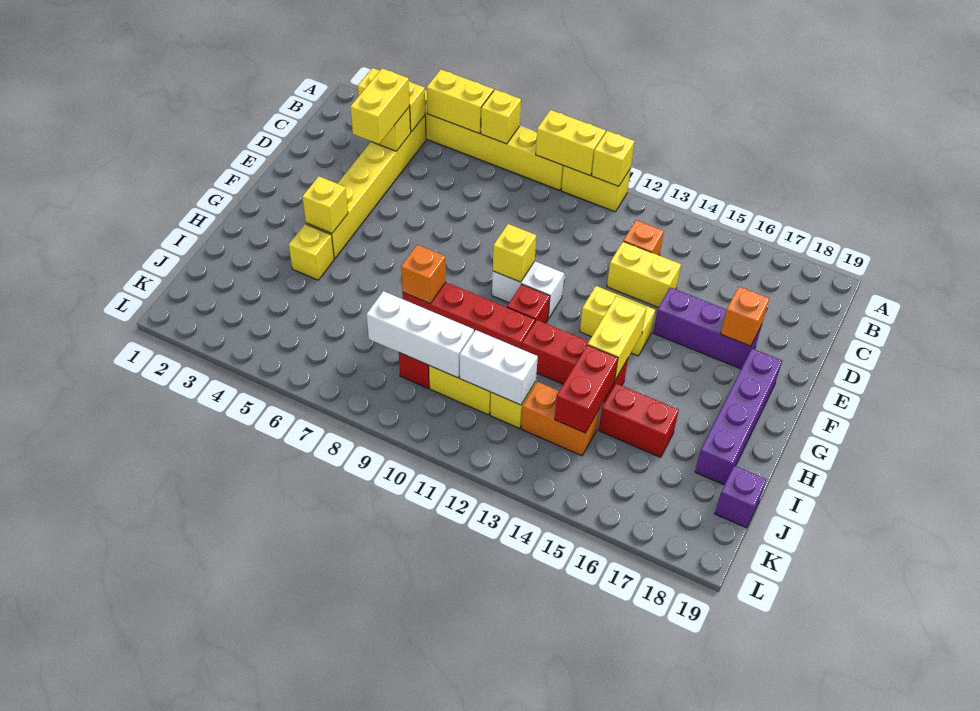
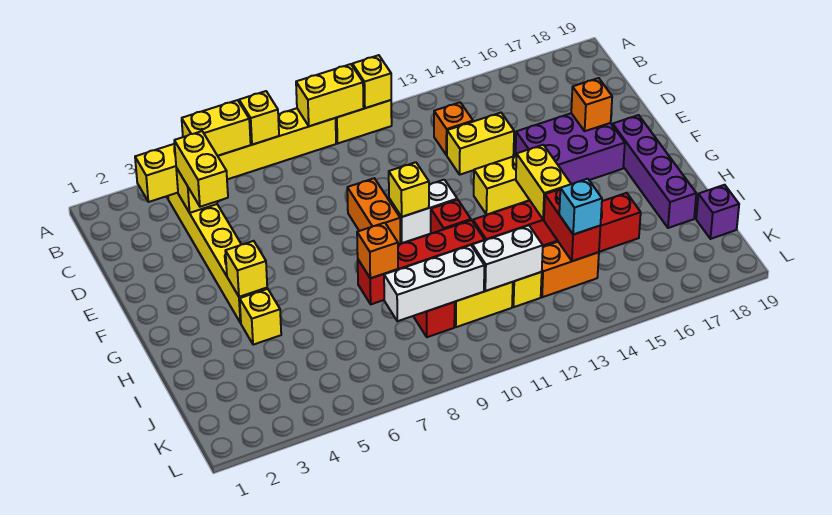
none -> orange brick E9:F9 level 1
purple brick E15:E17 level 1 -> purple brick E15:F17 level 1
none -> cyan brick J14 level 3

